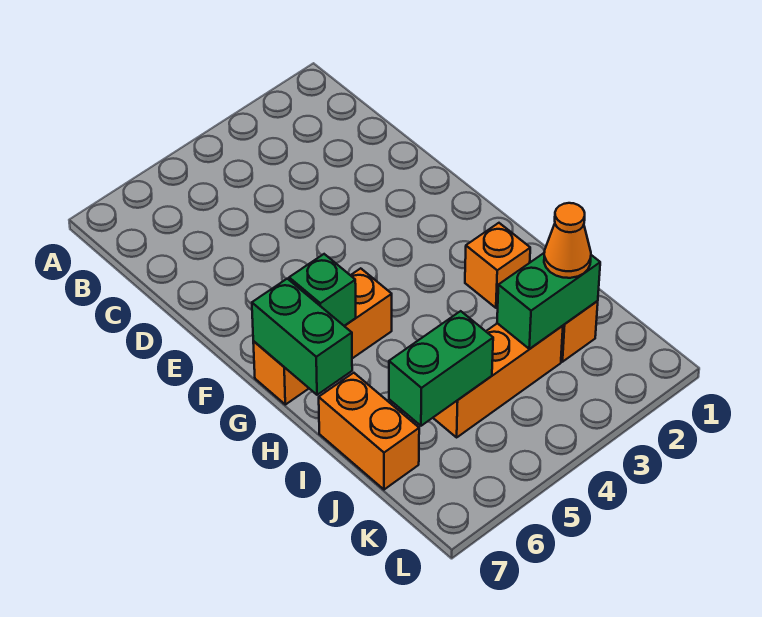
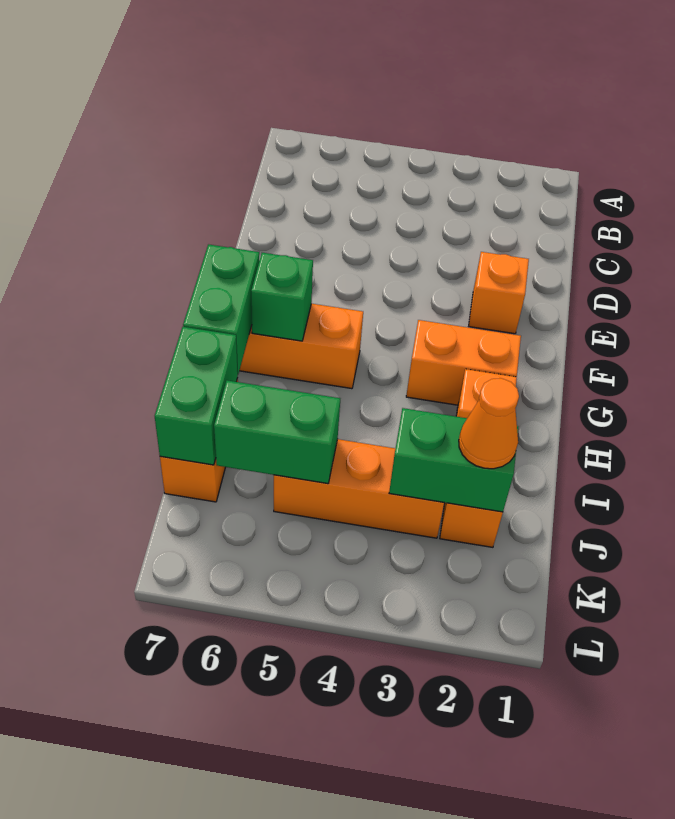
none -> orange brick E2 level 1
none -> orange brick G2:G3 level 1
none -> green brick I7:J7 level 2

